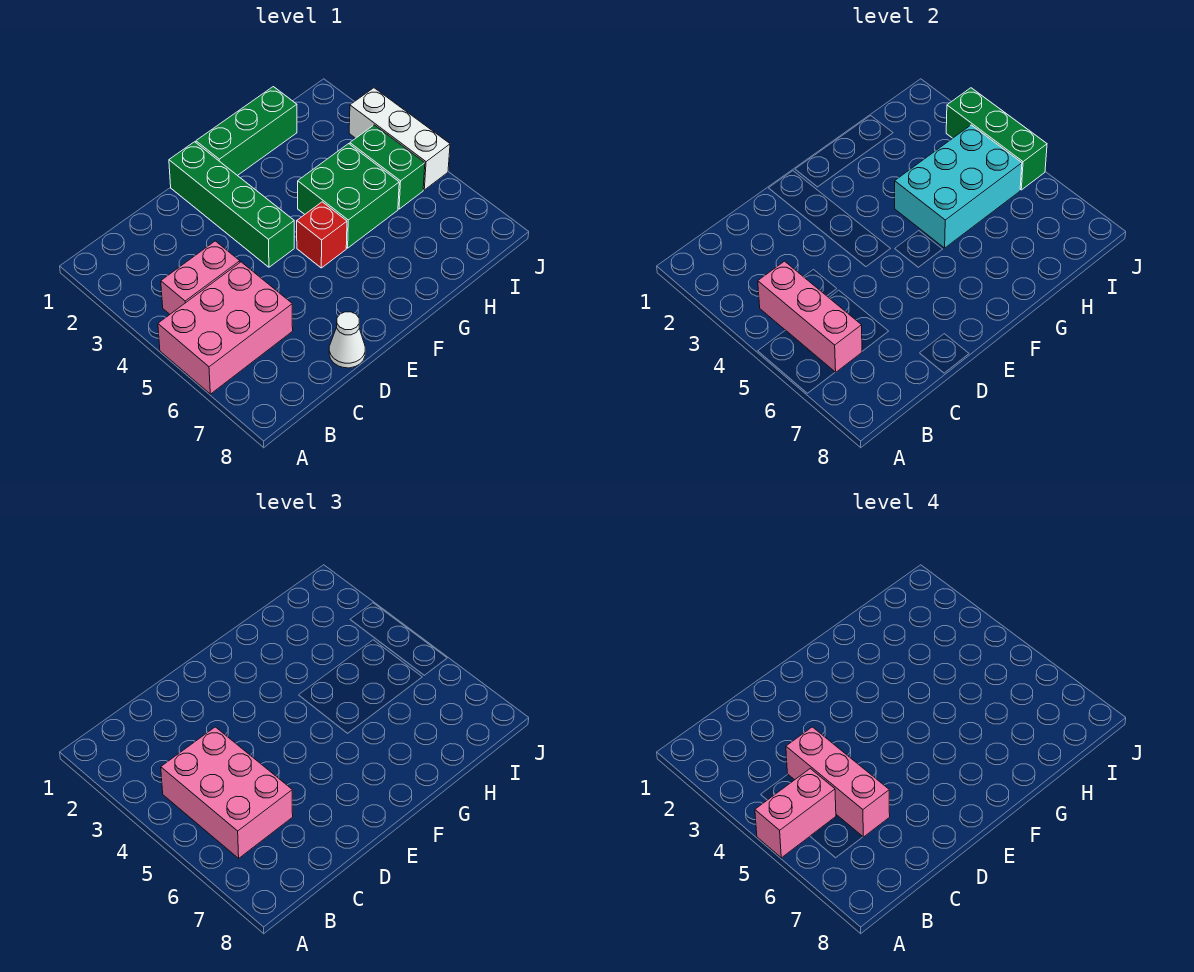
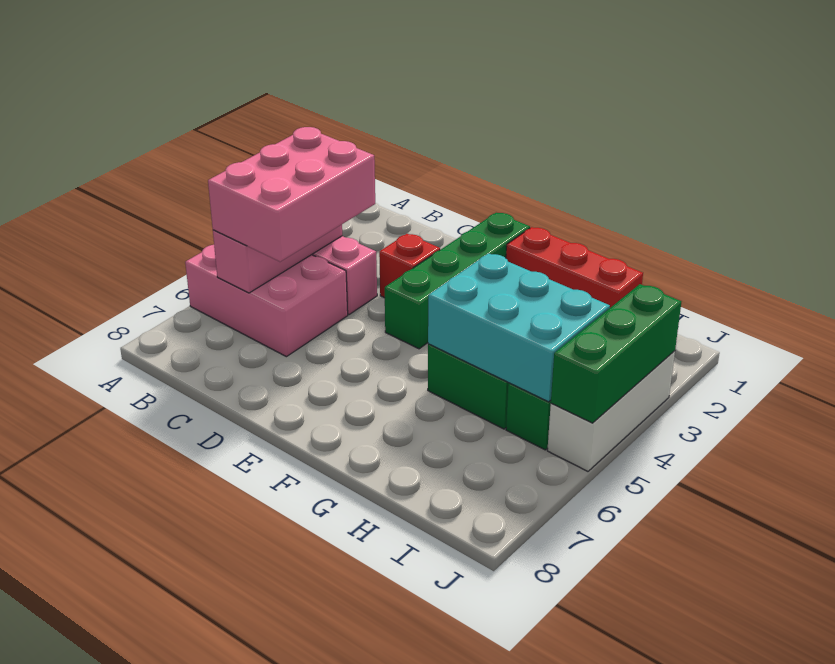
pink brick A5:B5 level 4 -> none
pink brick C4:C6 level 4 -> none
white cone D8 level 1 -> none
green brick F1:H1 level 1 -> red brick F1:H1 level 1
red brick F5 level 1 -> red brick D3 level 1

